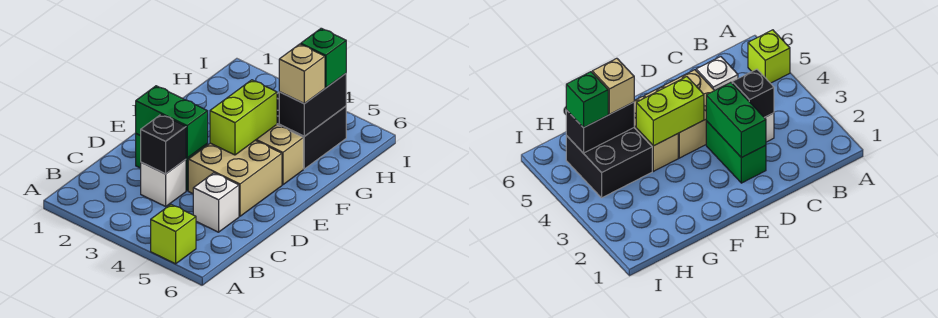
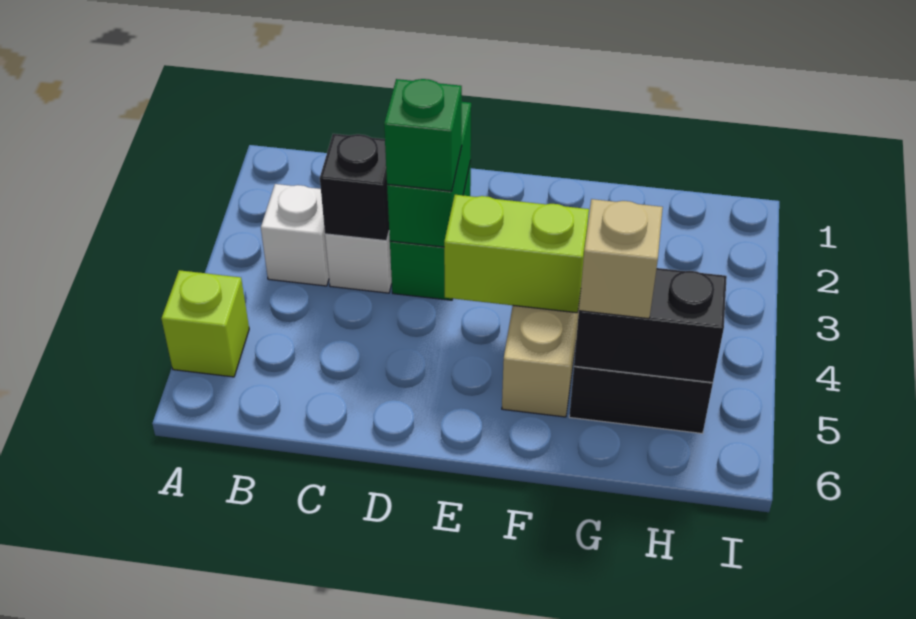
white brick C5 level 1 -> white brick B3 level 1
tan brick D4:E5 level 1 -> none
green brick H5 level 3 -> green brick D3 level 3

